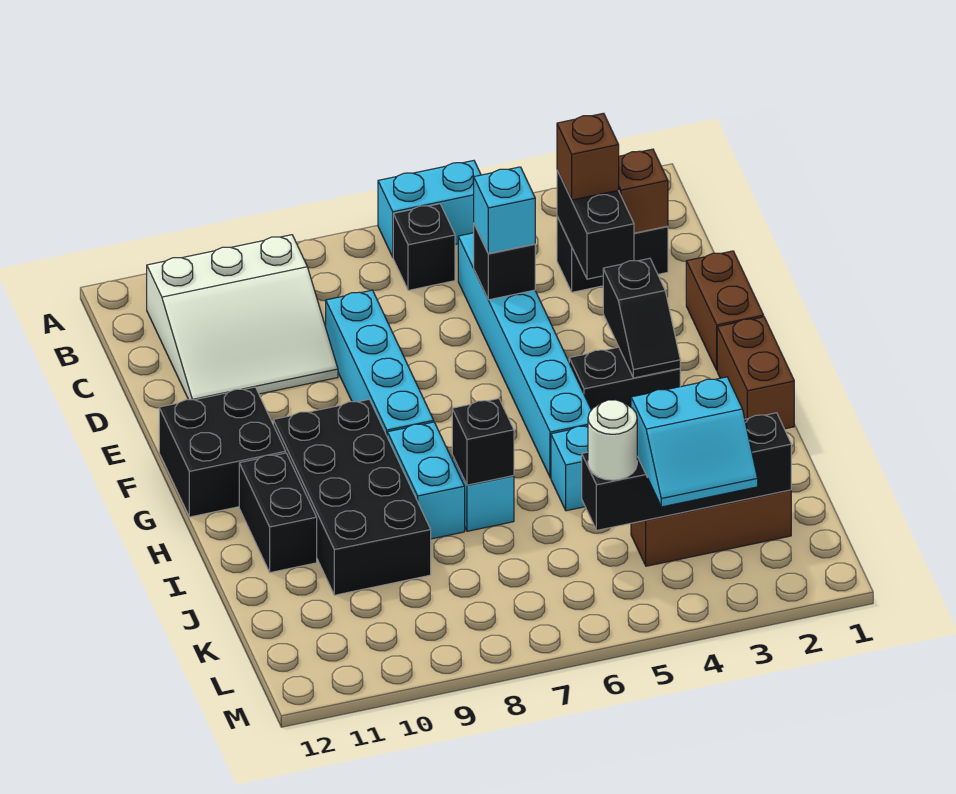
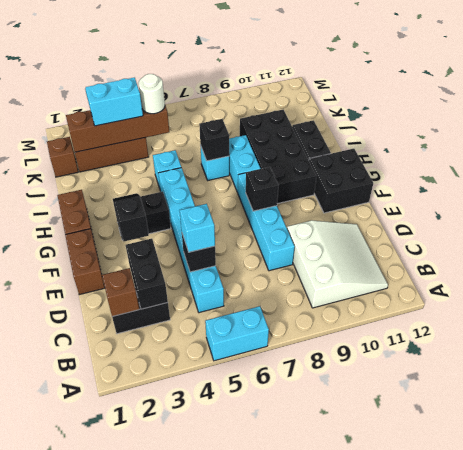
black brick B6 level 1 -> black brick F8 level 2
white slope B9:D11 level 1 top B -> white slope B9:D11 level 1 top 9
brown brick C3 level 3 -> brown brick K1 level 1
black brick K2:K5 level 2 -> brown brick K2:K5 level 2

